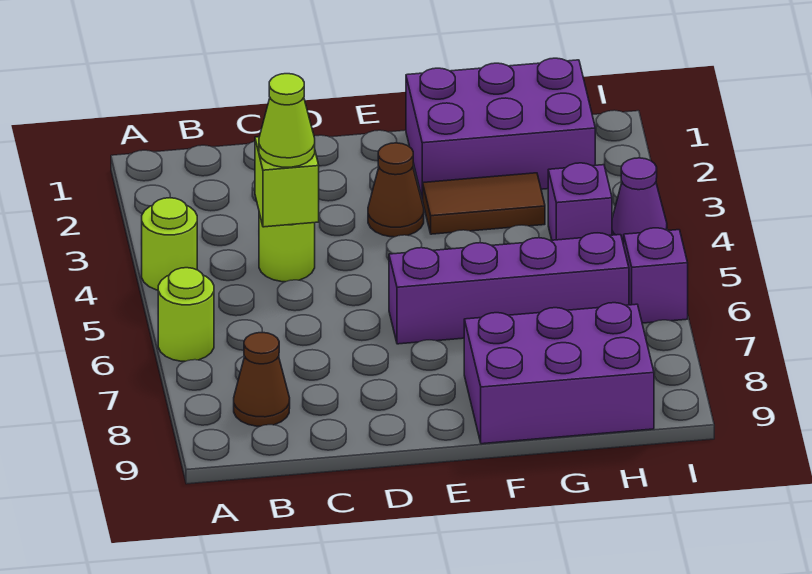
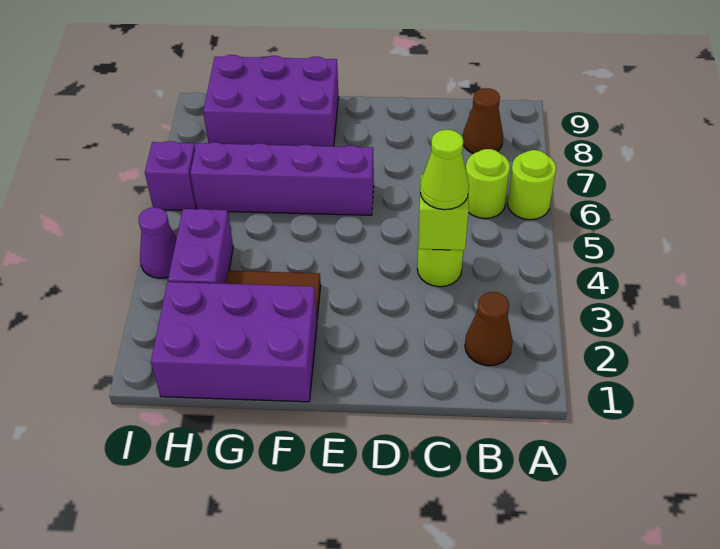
lime round brick A4 level 1 -> lime round brick B6 level 1
brown cone E3 level 1 -> brown cone B2 level 1
purple brick H4 level 1 -> purple brick H3:H4 level 1

